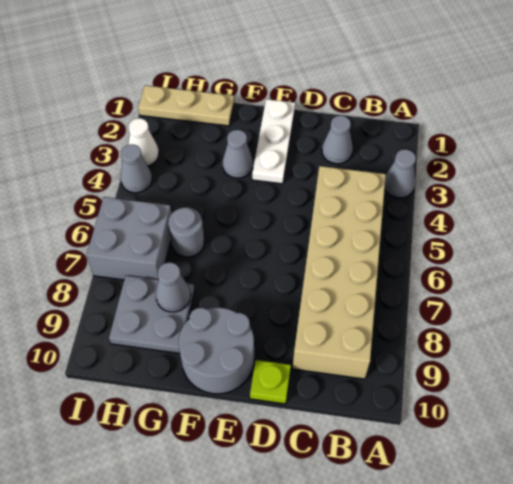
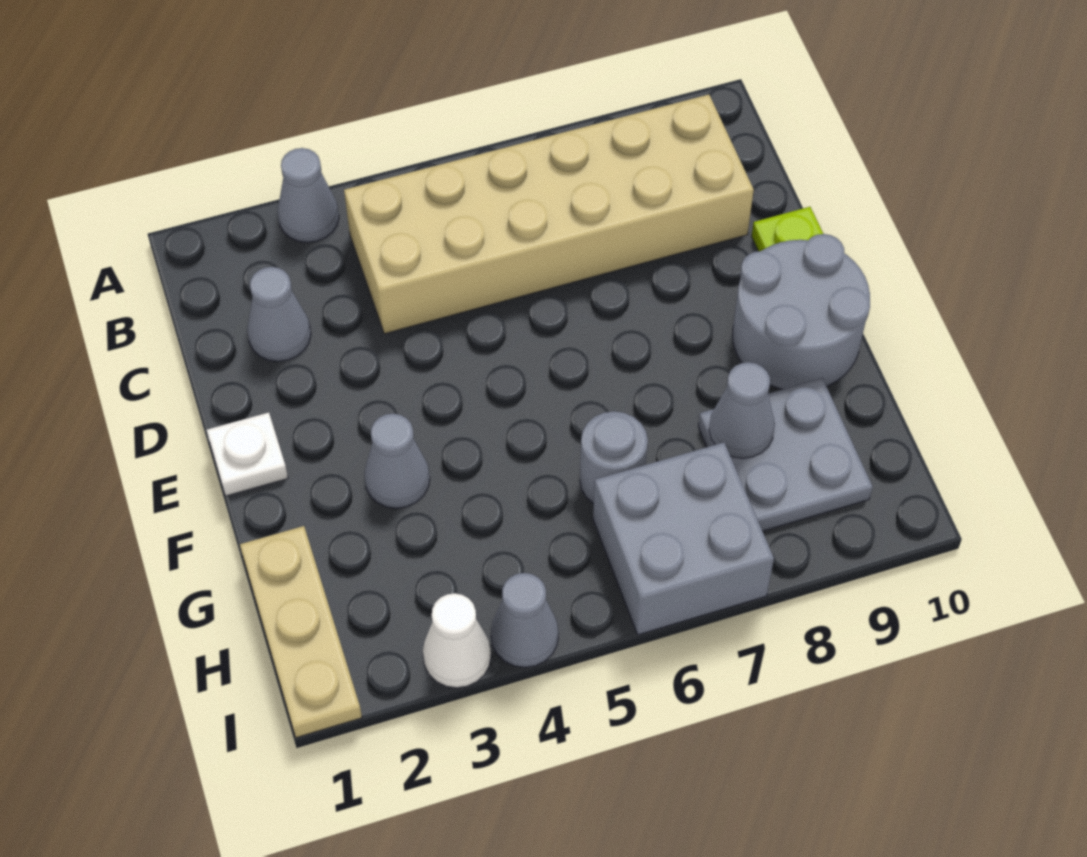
white plate E1:E3 level 1 -> white plate E1 level 1

